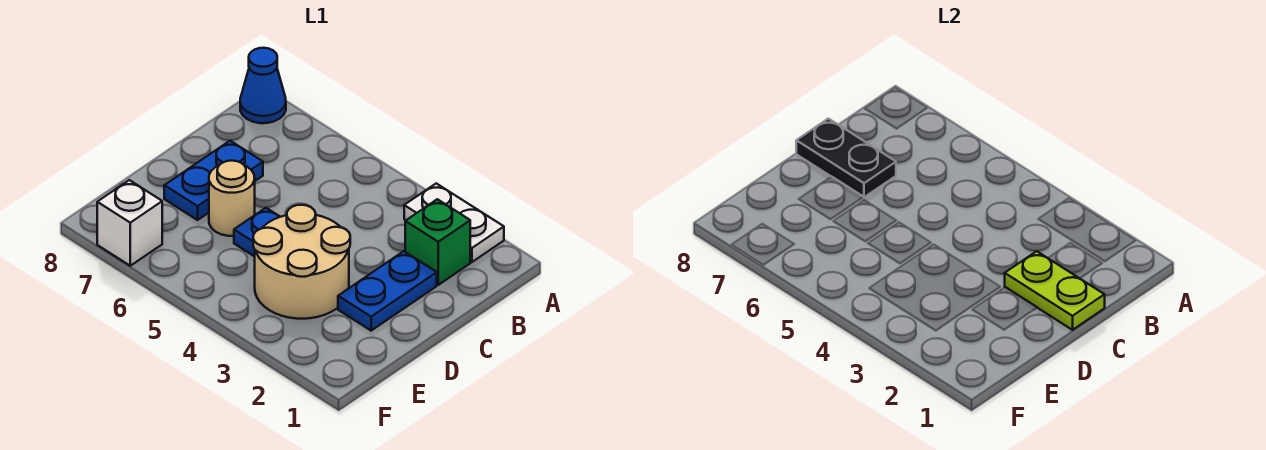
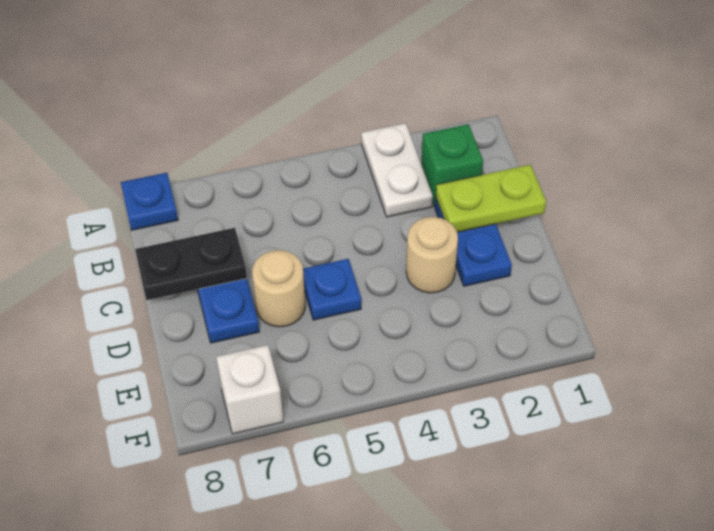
white plate A2:A3 level 1 -> white plate A3:B3 level 1
blue cone A8 level 1 -> blue plate A8 level 1
tan round brick D3:E4 level 1 -> tan round brick D3 level 1

